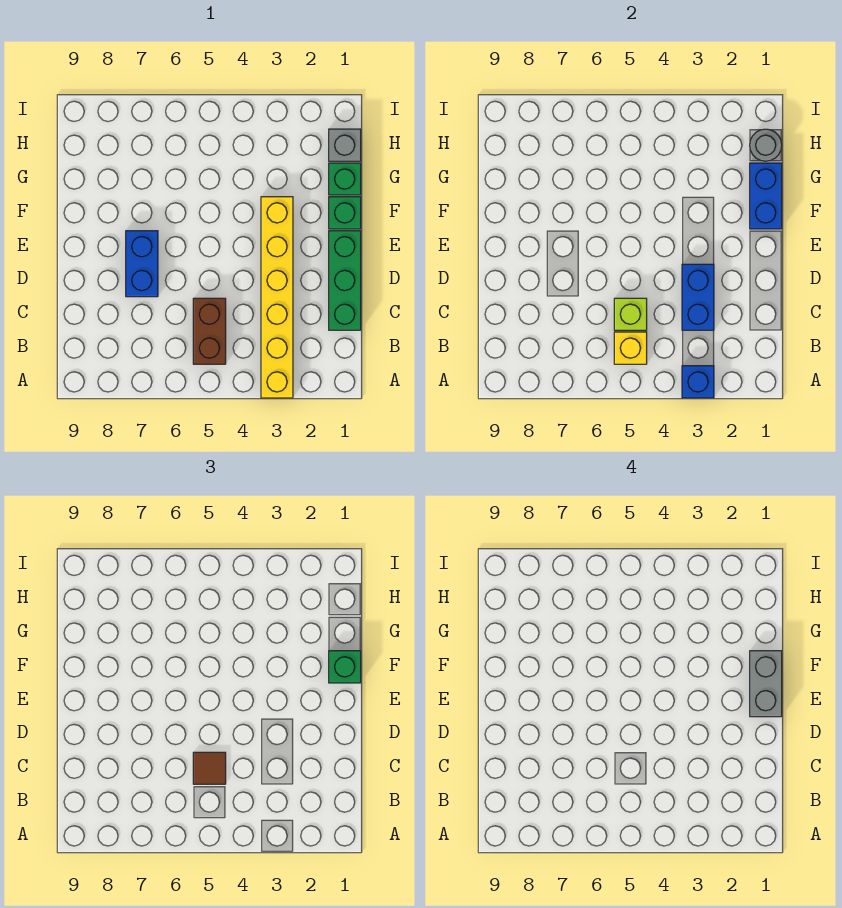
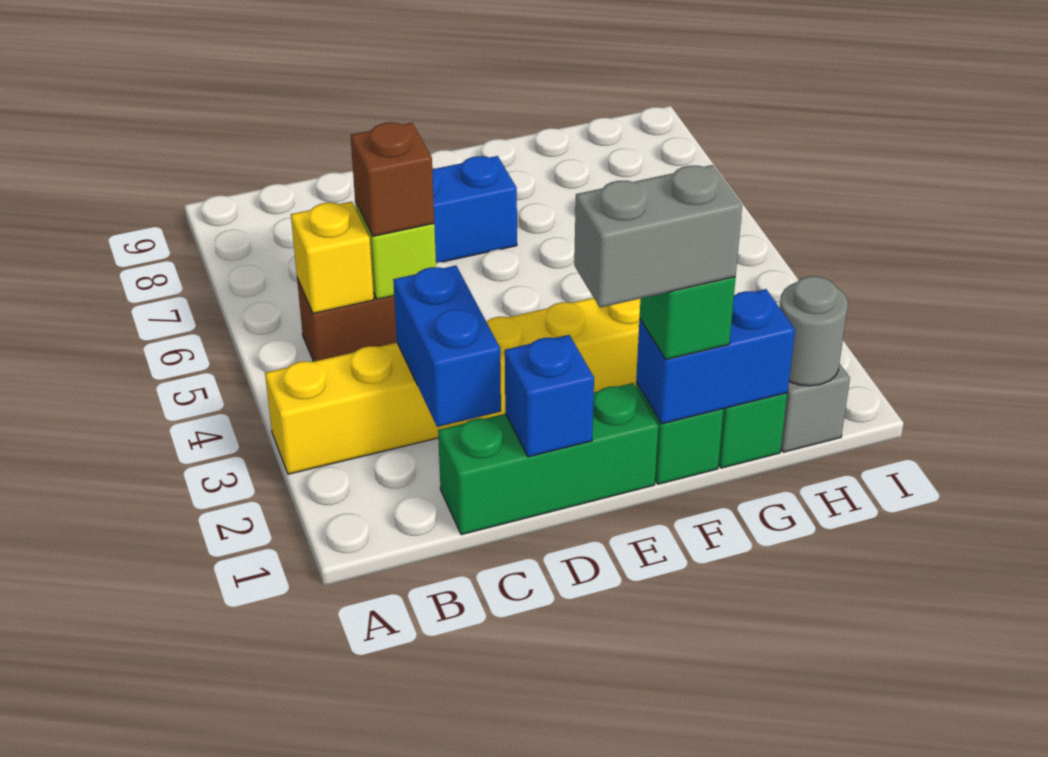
blue brick A3 level 2 -> blue brick D1 level 2
blue brick C3:D3 level 2 -> blue brick C2:C3 level 2
brown tile C5 level 3 -> brown brick C5 level 3

